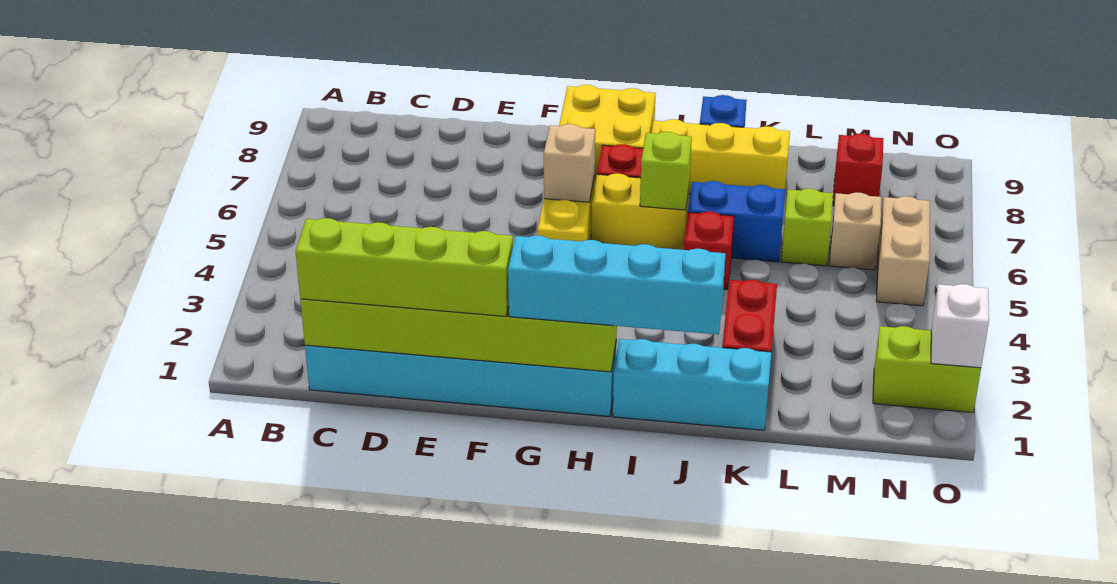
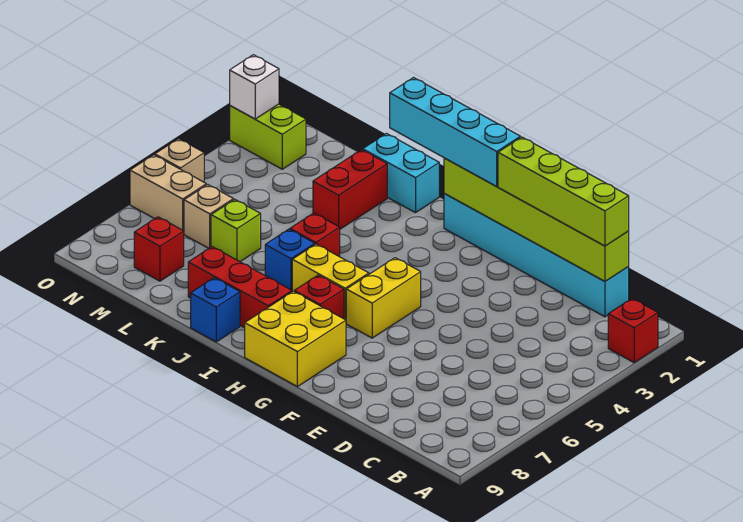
none -> red brick A2 level 1
tan brick G6 level 2 -> tan brick O5 level 1
cyan brick I1:K1 level 1 -> cyan brick J1:K1 level 1
lime brick I6 level 2 -> none
yellow brick I8:K8 level 1 -> red brick I8:K8 level 1
blue brick J6:K6 level 1 -> blue brick J6 level 1
tan brick N5:N6 level 1 -> tan brick N6:O6 level 1

